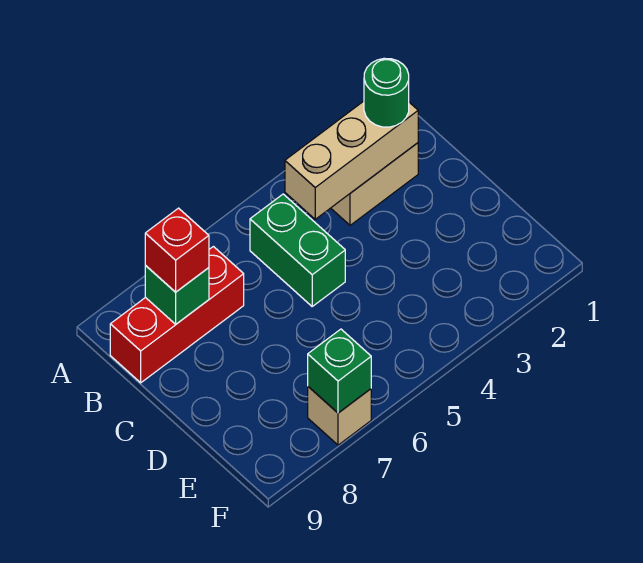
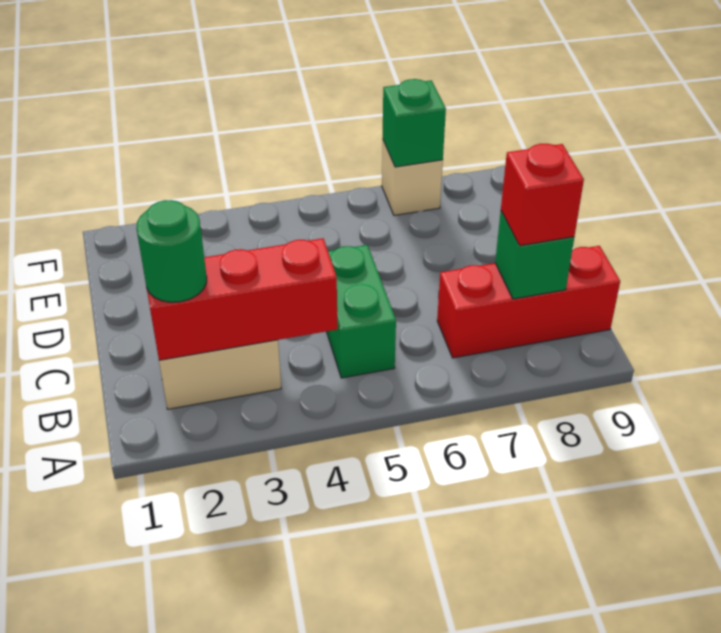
tan brick B2:B4 level 2 -> red brick B2:B4 level 2

